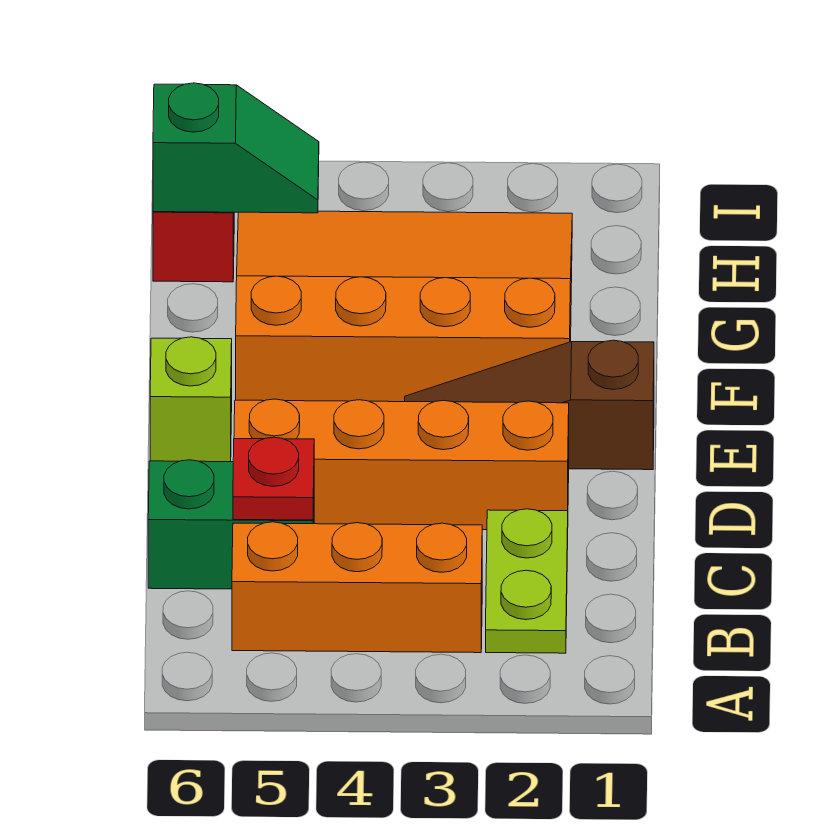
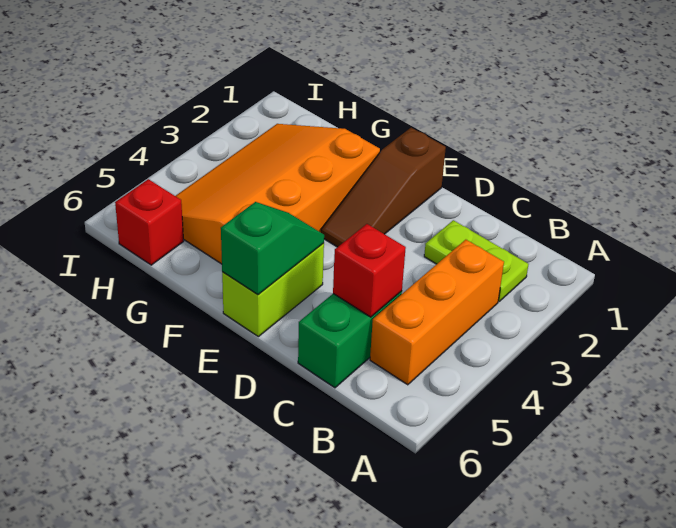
red plate C5 level 2 -> red brick C5 level 2
orange brick D2:D5 level 1 -> none
lime brick E6 level 1 -> lime brick E5:E6 level 1
green slope H5:H6 level 2 top 6 -> green slope E5:E6 level 2 top 6

